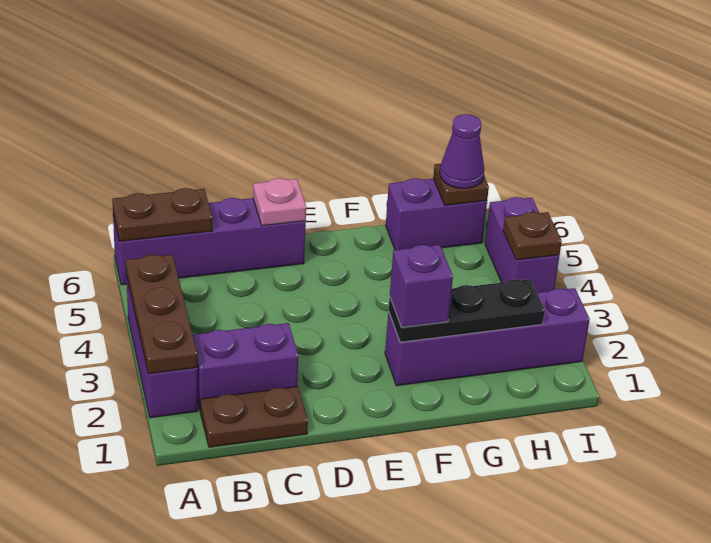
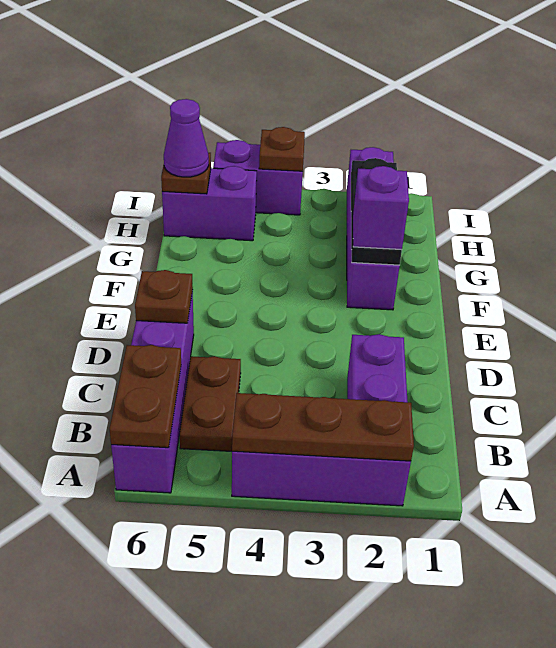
brown plate B1:C1 level 1 -> brown plate B5:C5 level 1
pink plate D6 level 2 -> brown plate D6 level 2
purple brick G6:H6 level 1 -> purple brick H5:H6 level 1

